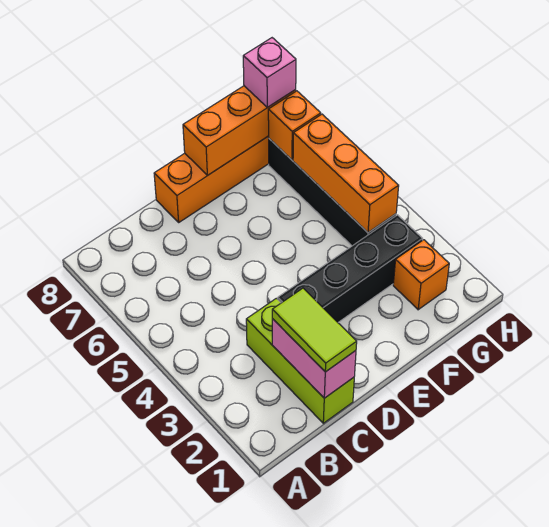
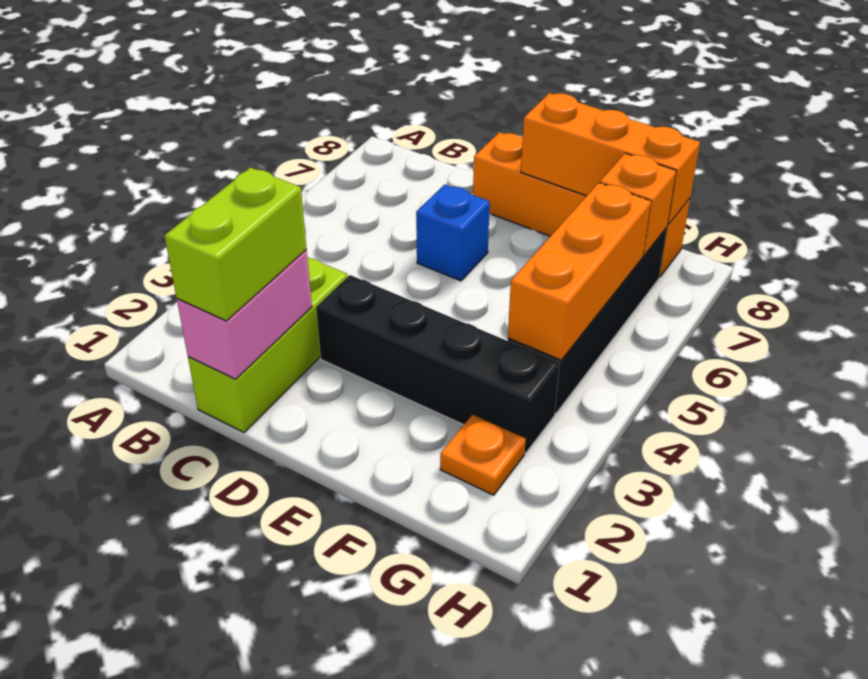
lime tile C1:C2 level 3 -> lime brick C1:C2 level 3
none -> blue brick D6 level 1
orange brick G2 level 1 -> orange plate G2 level 1
pink brick G8 level 3 -> none

